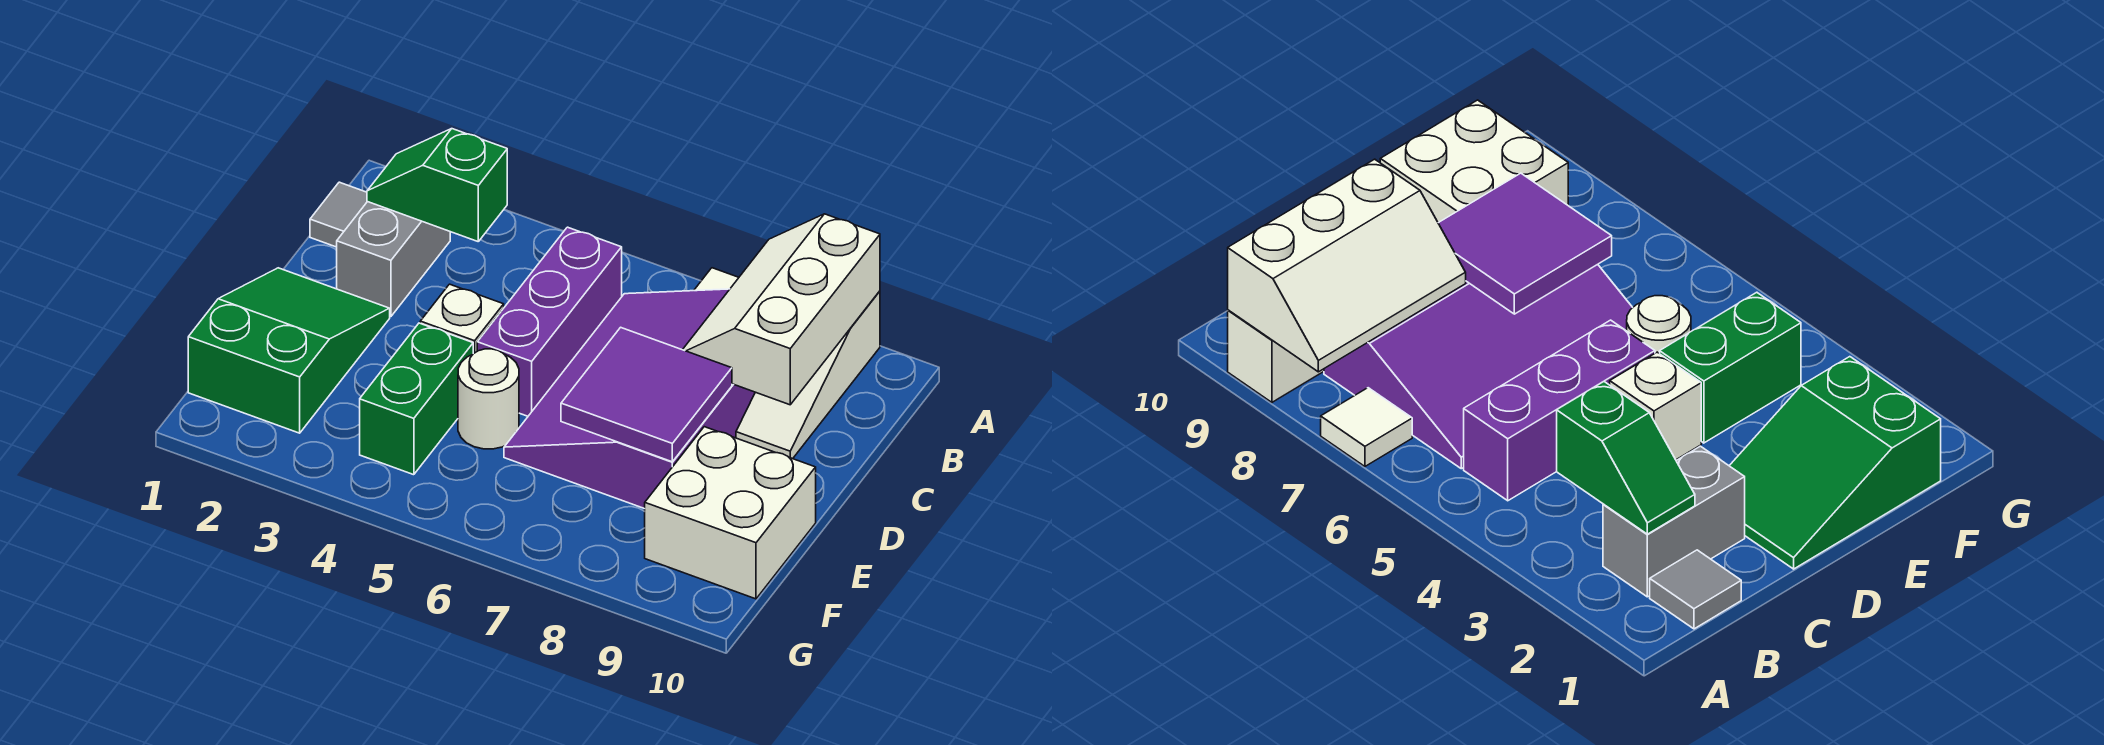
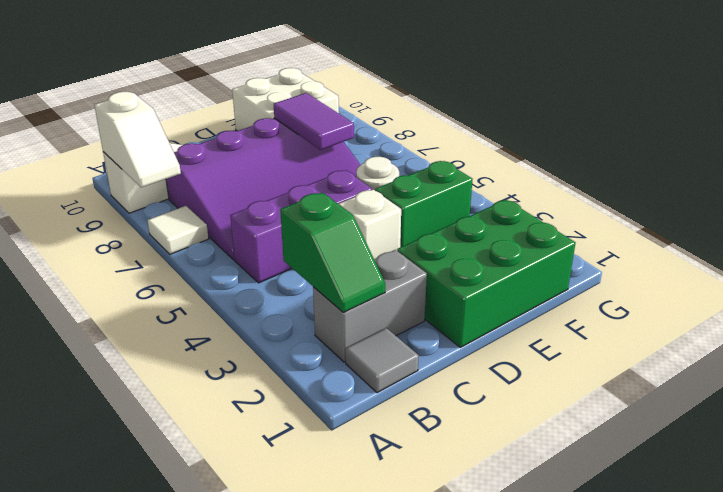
white slope A8:C9 level 2 top 9 -> white slope A8:A9 level 2 top 9
green slope D1:F2 level 1 top F -> green brick D1:F2 level 1
purple tile D7:E8 level 2 -> purple tile E7:E8 level 2

